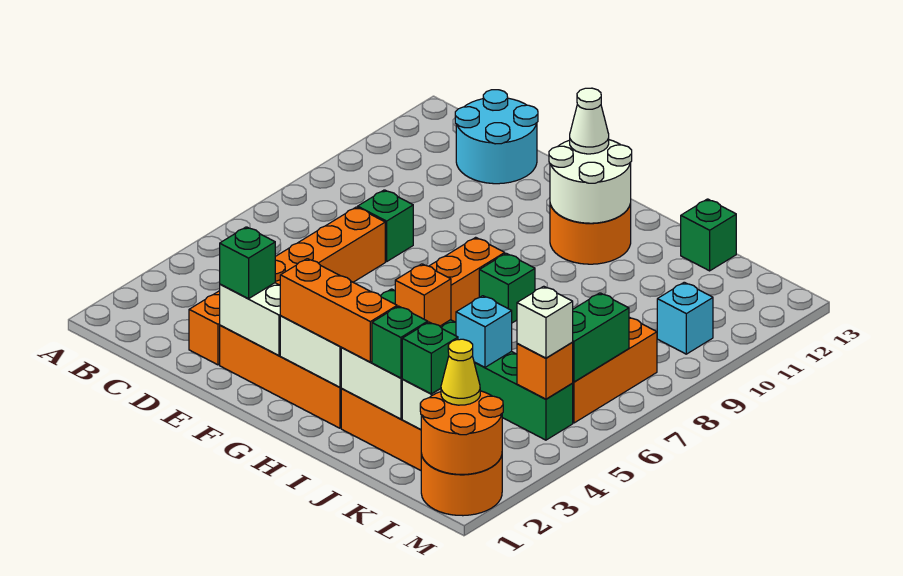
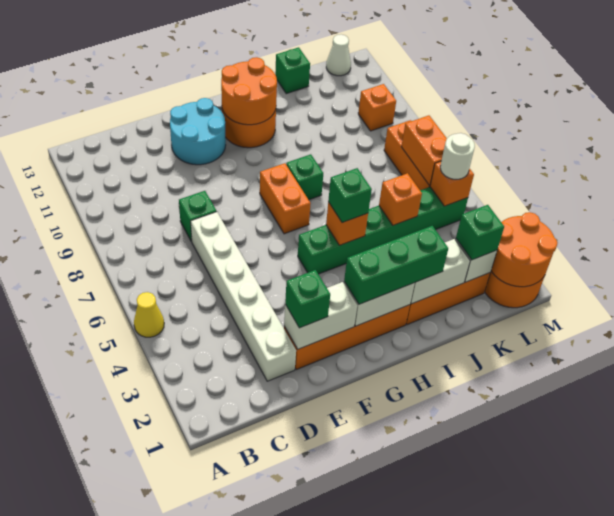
cyan round brick C12:D13 level 1 -> cyan round brick E11:F12 level 1
orange brick D2:D7 level 1 -> white brick D2:D7 level 1
orange brick G2:I2 level 3 -> green brick G2:I2 level 3
white round brick G11:H12 level 2 -> orange round brick G11:H12 level 2
white cone G12 level 3 -> white cone L13 level 1
green brick J2 level 3 -> green brick H5 level 3
cyan brick J5 level 2 -> orange brick J5 level 2
yellow cone L2 level 3 -> yellow cone A5 level 1
white brick L5 level 3 -> white round brick L5 level 3
green brick L6:L7 level 2 -> orange brick L6:L7 level 2
cyan brick L10 level 1 -> orange brick L10 level 1

